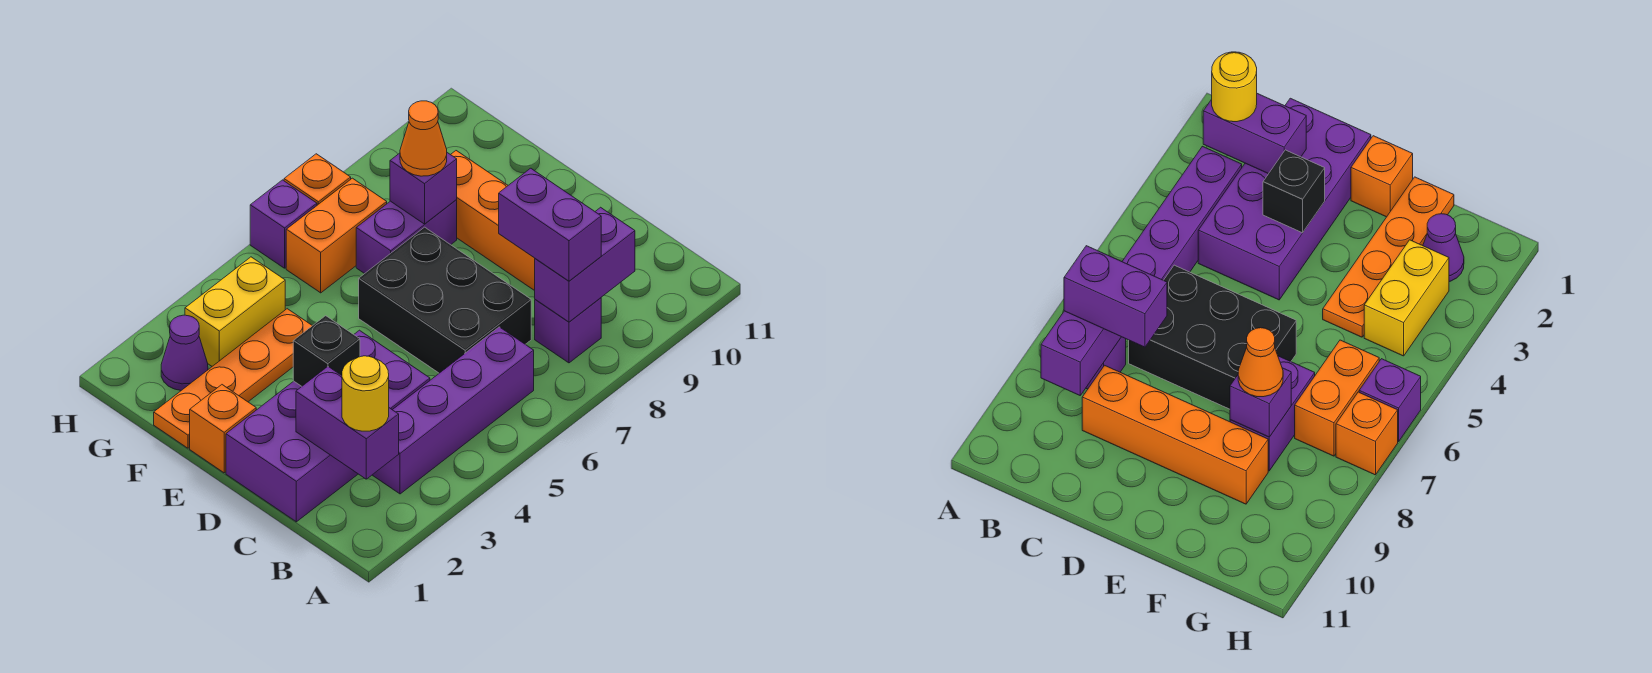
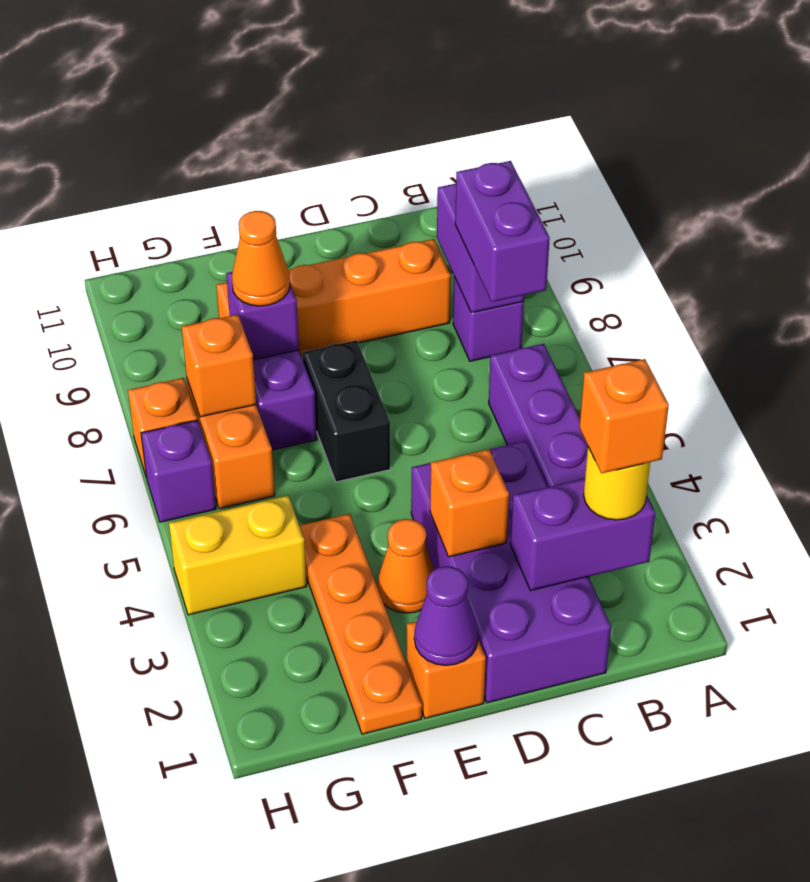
none -> orange brick B2 level 4
purple brick B8:C8 level 3 -> purple brick B7:B8 level 3
black brick C6:E7 level 1 -> black brick E6:E7 level 1
black brick D3 level 2 -> orange brick D3 level 2
none -> orange cone E3 level 1
purple cone G2 level 1 -> purple cone E1 level 2
yellow brick G3:G4 level 1 -> yellow brick G4:H4 level 1
none -> orange brick G7 level 2

